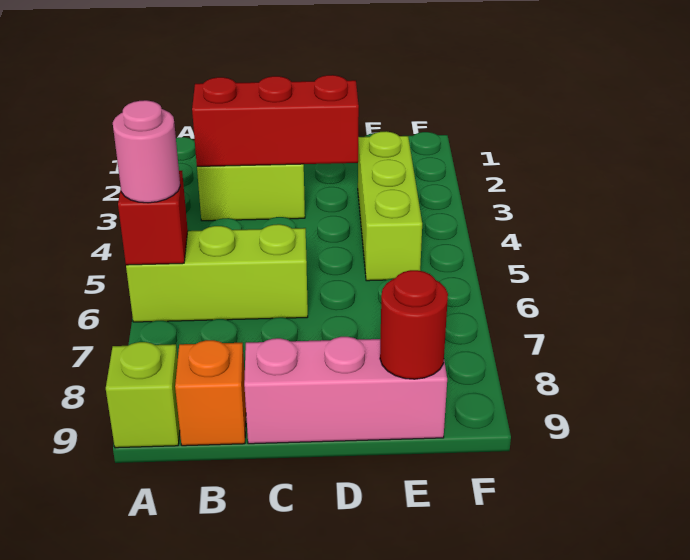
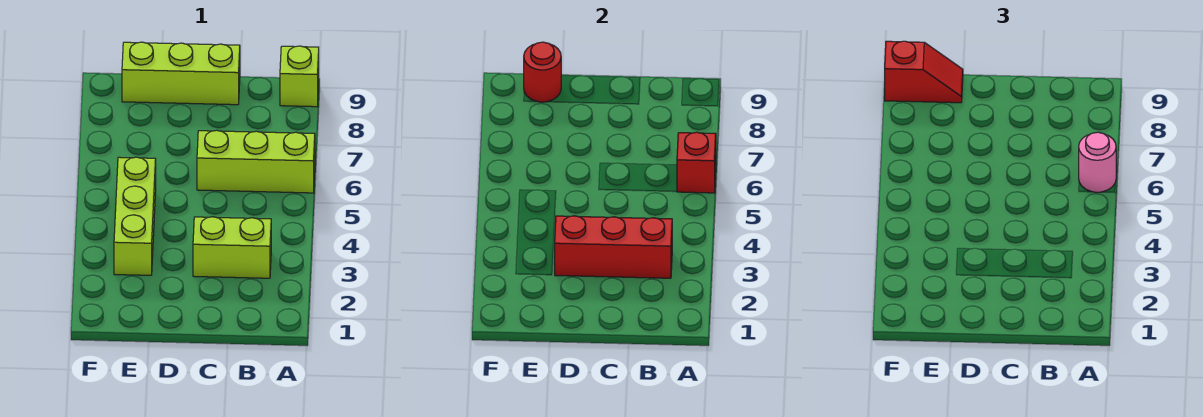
orange brick B9 level 1 -> none
pink brick C9:E9 level 1 -> lime brick C9:E9 level 1
none -> red slope E9:F9 level 3 top F

